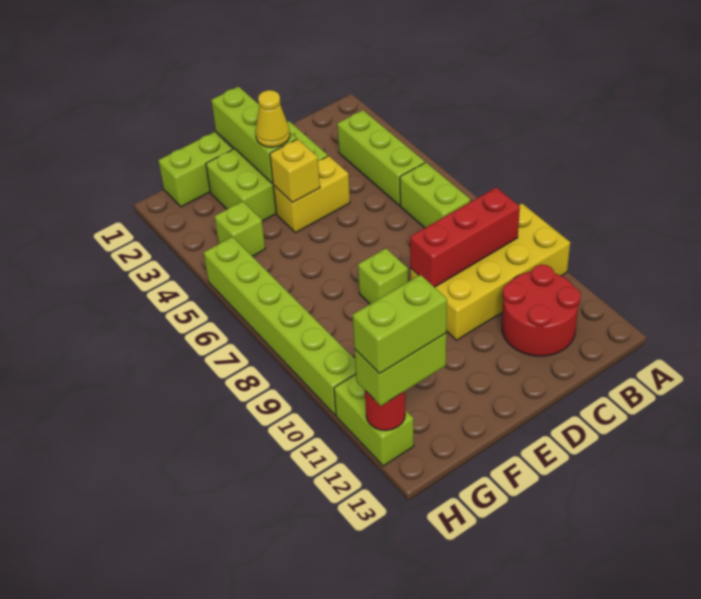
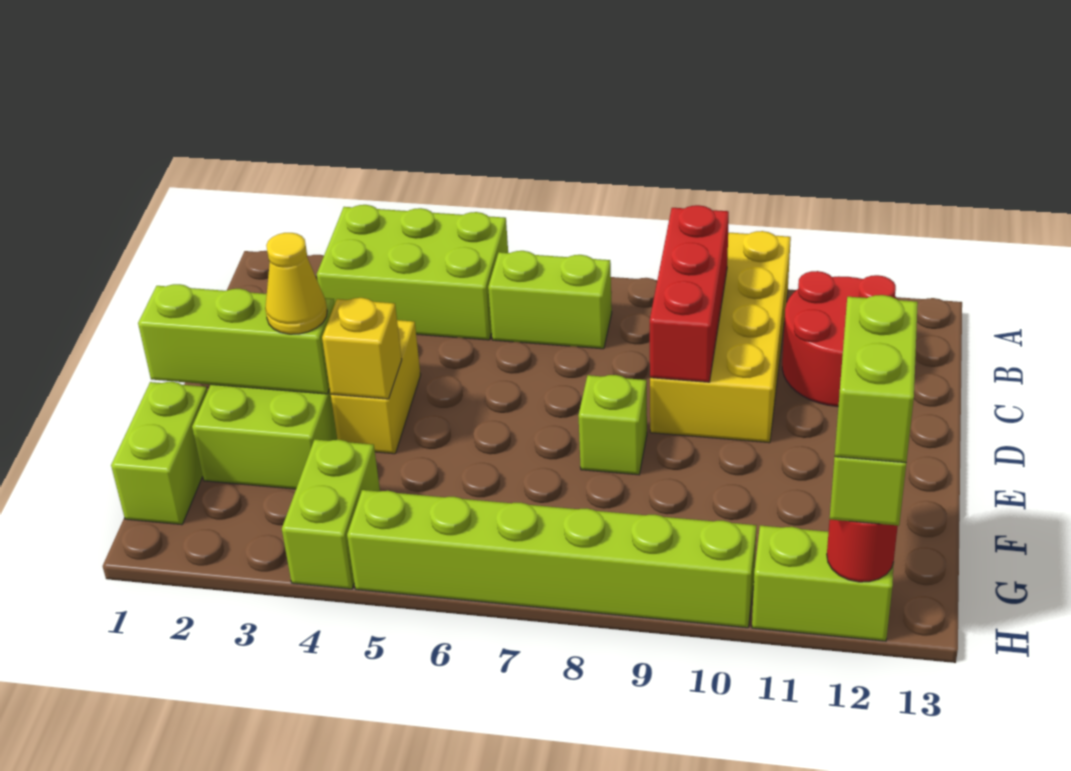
lime brick B3:B5 level 1 -> lime brick A3:B5 level 1
lime brick G4 level 1 -> lime brick G4:H4 level 1

